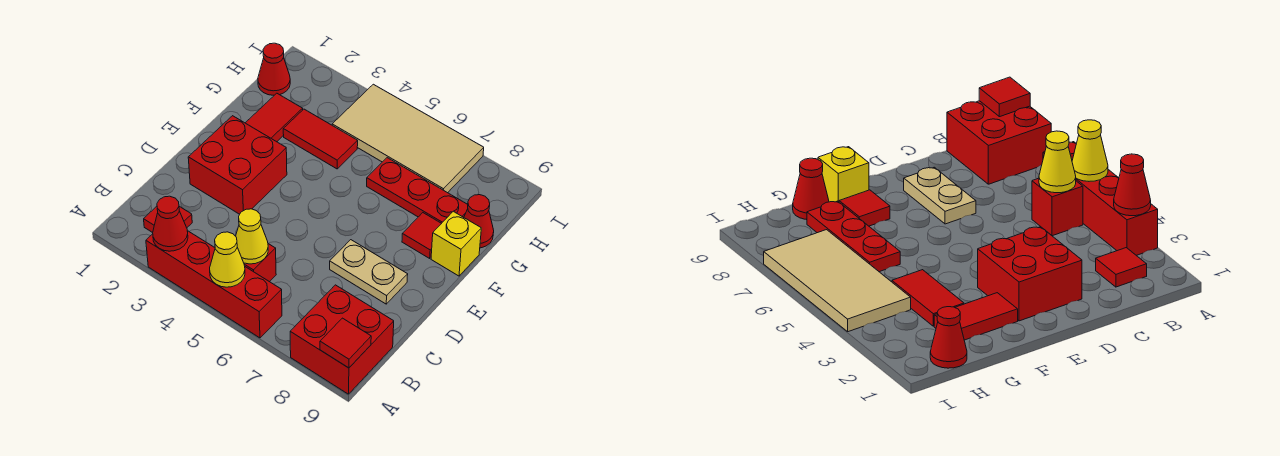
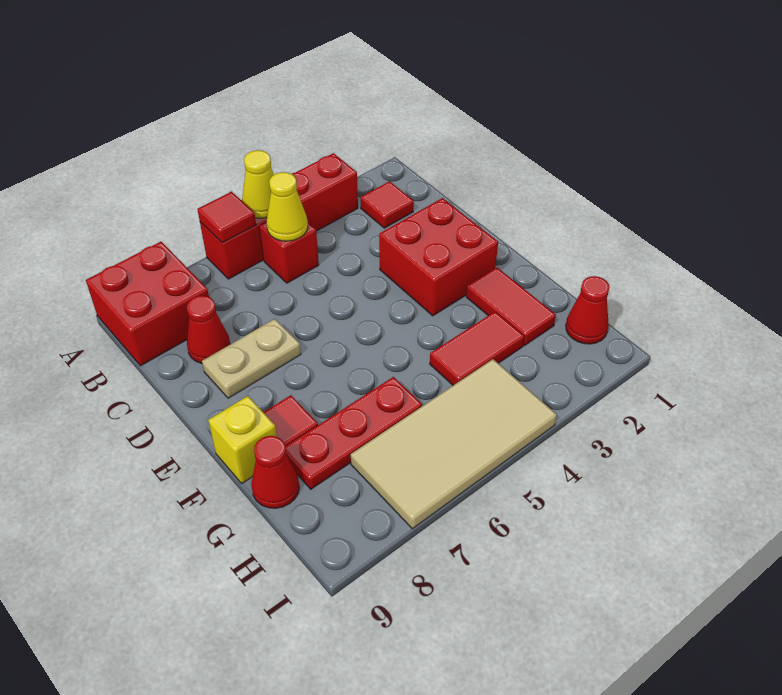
red cone A3 level 2 -> red cone C8 level 1
red tile A9 level 2 -> red tile A6 level 2

